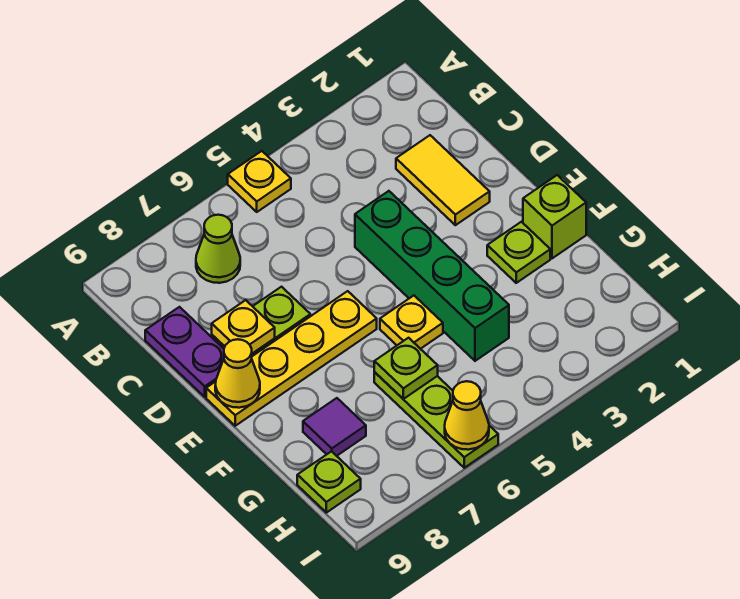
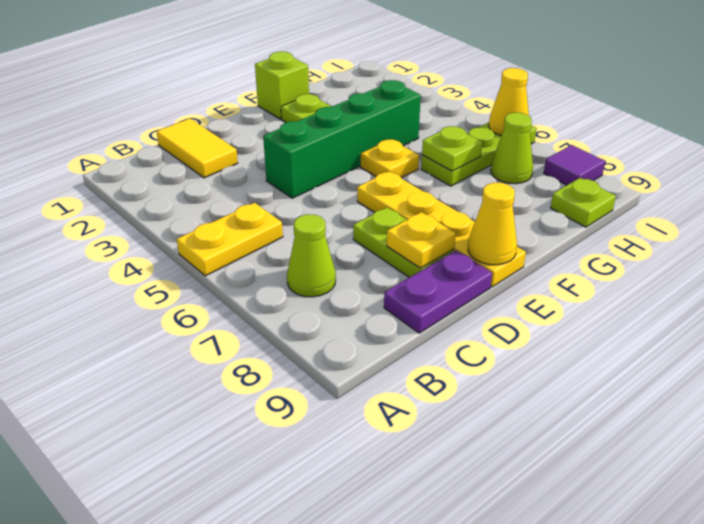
yellow plate A5 level 1 -> yellow plate A5:B5 level 1
yellow tile C2:D2 level 1 -> yellow tile C1:C2 level 1
purple tile G8 level 1 -> purple tile I8 level 1
none -> lime cone H7 level 1

